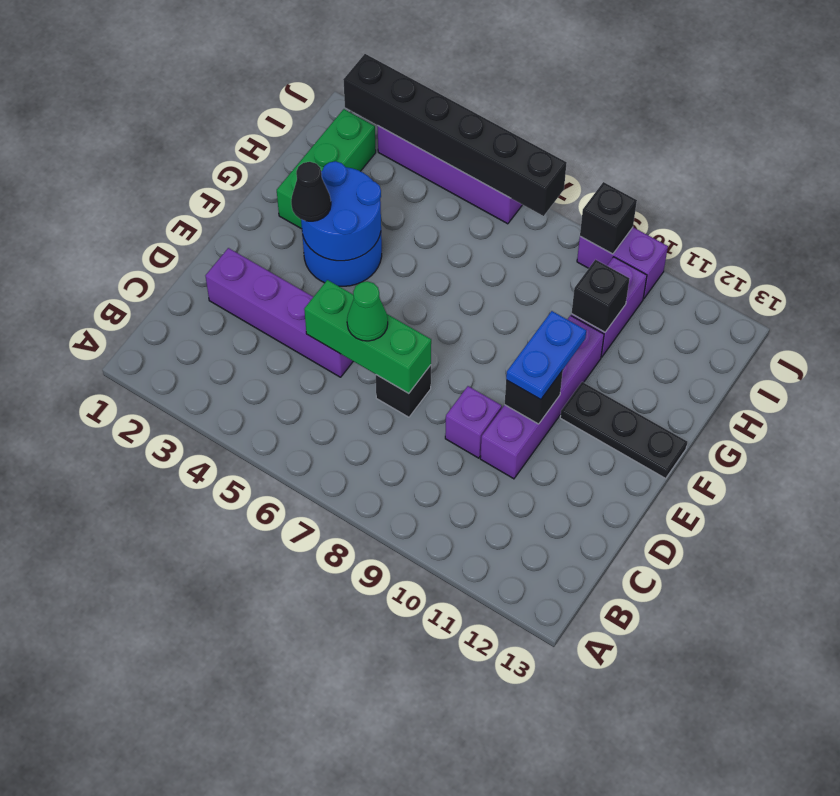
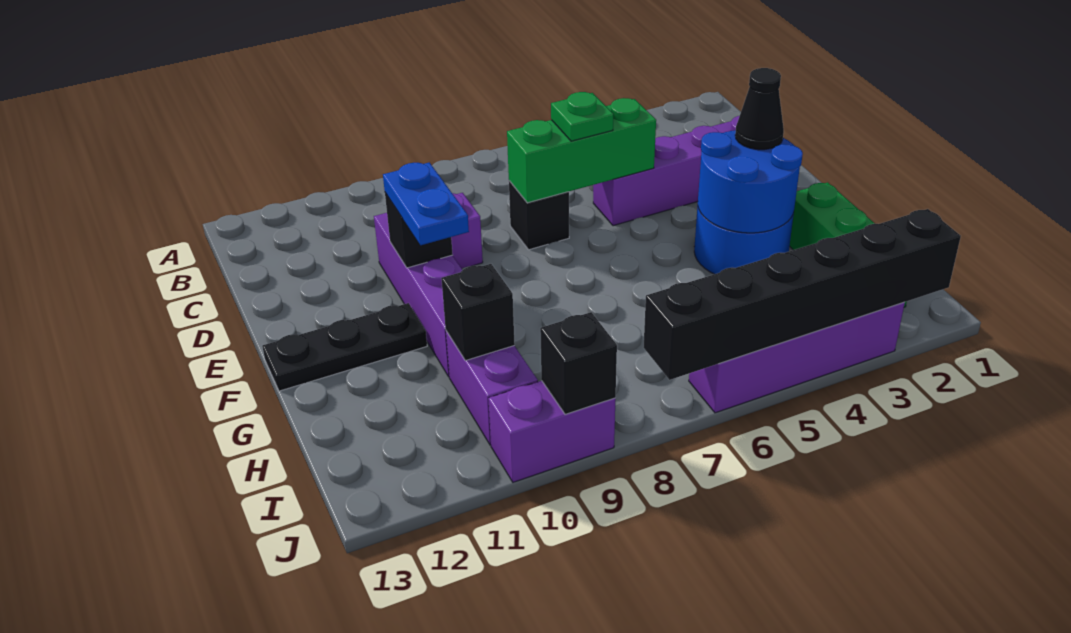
green cone D6 level 3 -> green plate D6 level 3

